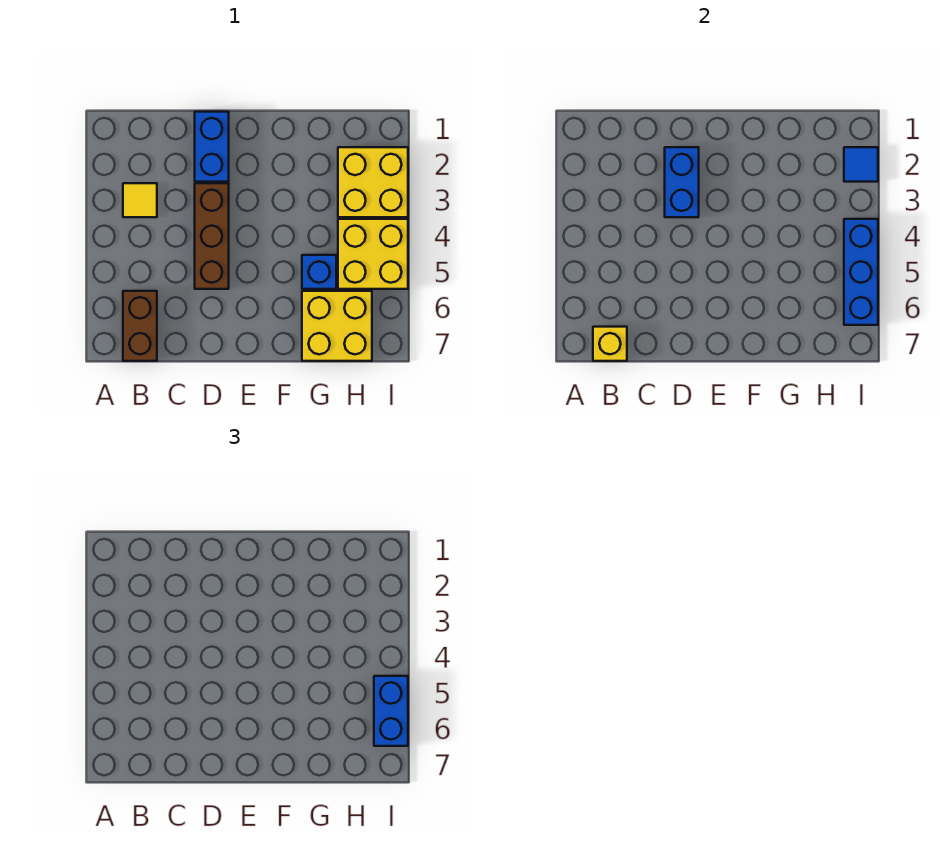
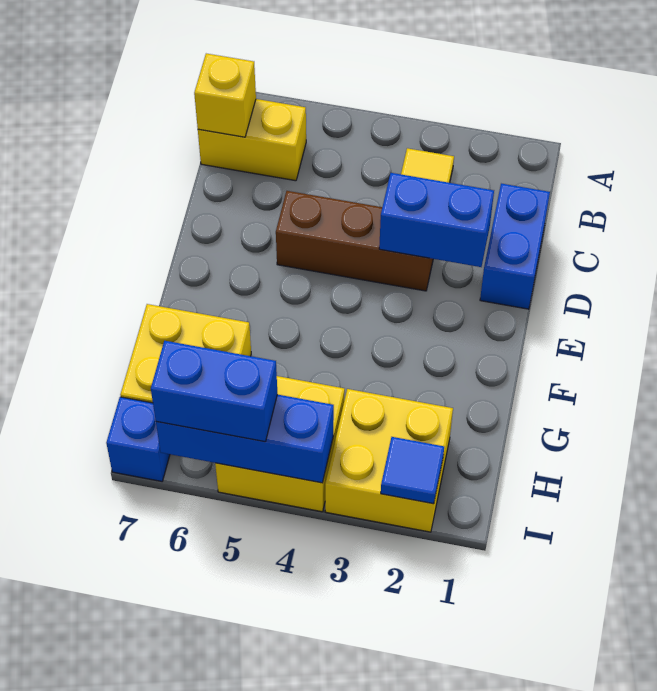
brown brick B6:B7 level 1 -> yellow brick B6:B7 level 1
blue brick D1:D2 level 1 -> blue brick C1:D1 level 1
blue brick G5 level 1 -> blue brick I7 level 1

